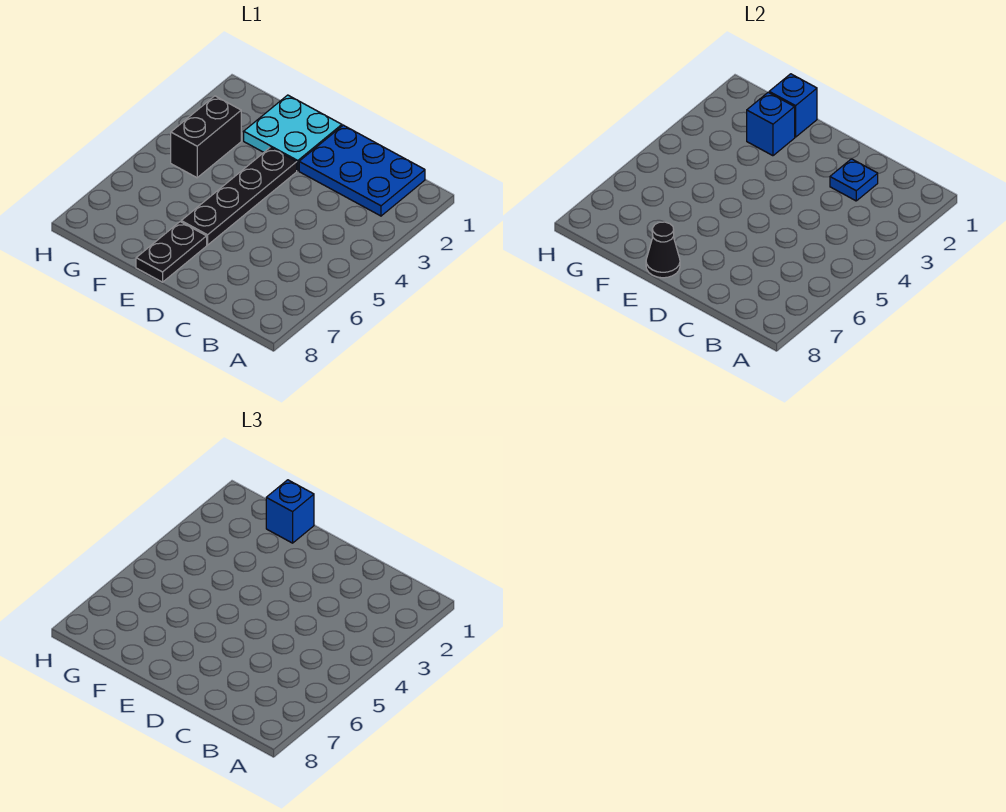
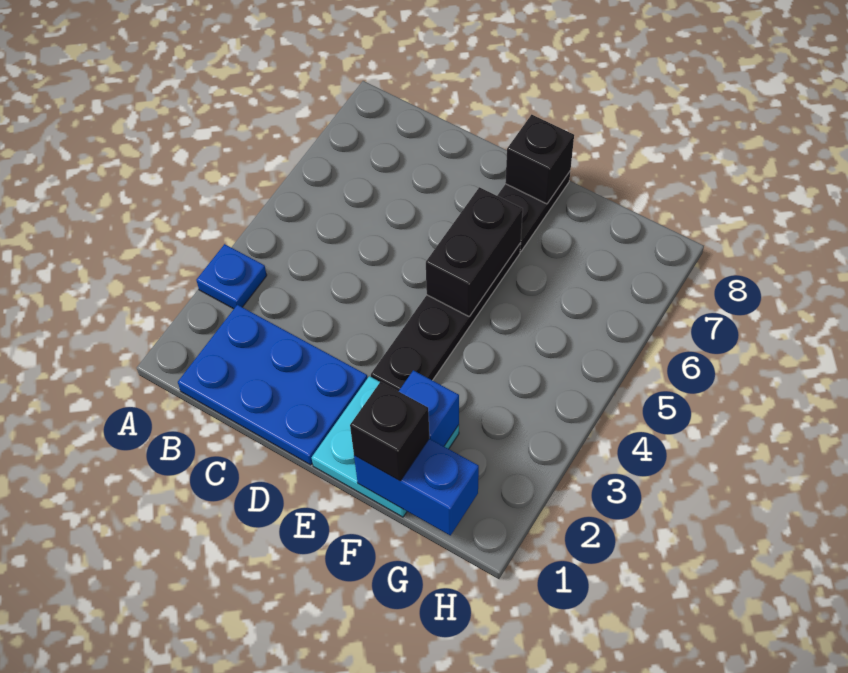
blue plate C2 level 2 -> blue plate A3 level 1
black cone E8 level 2 -> black brick E8 level 2
blue brick F1 level 2 -> blue brick F1:G1 level 2
blue brick F1 level 3 -> black brick F1 level 3
black brick G3:G4 level 1 -> black brick E5:E6 level 2

